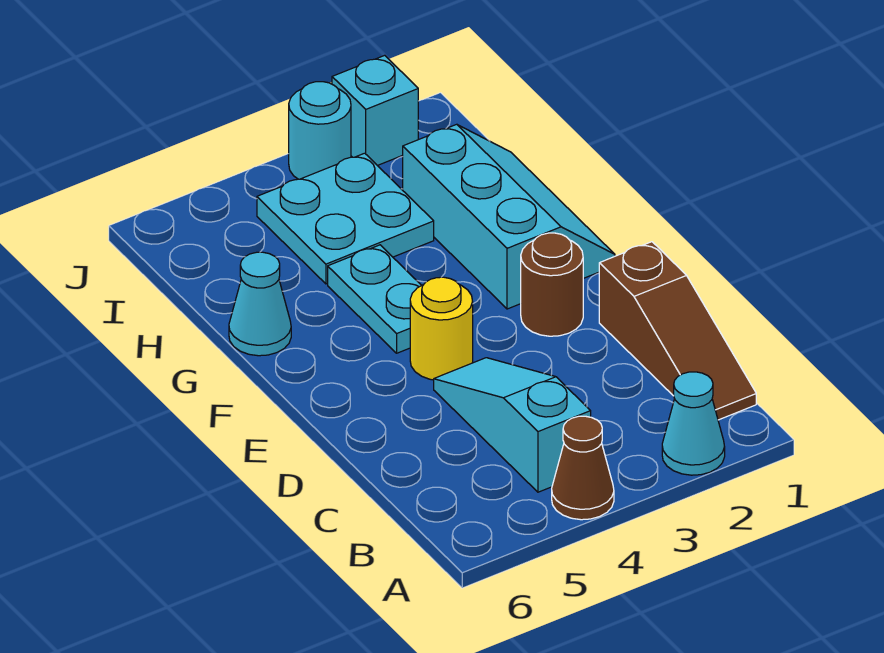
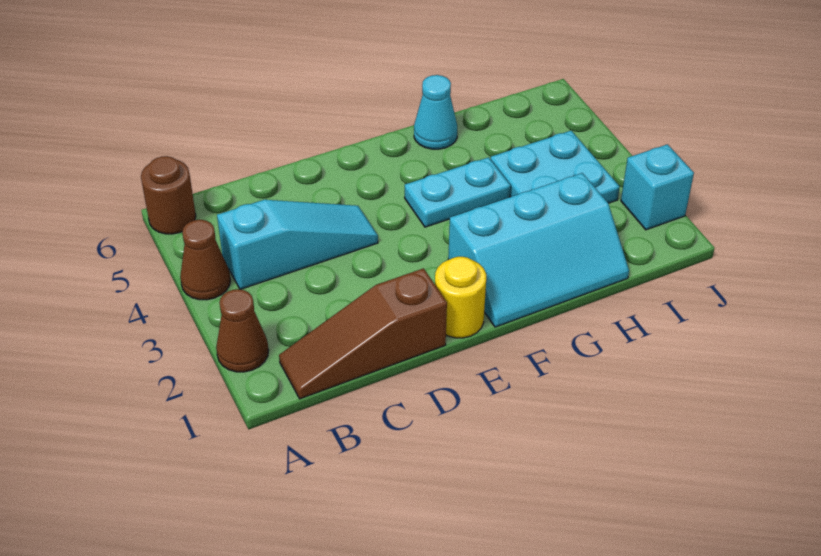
cyan cone A2 level 1 -> brown cone A2 level 1
brown round brick E2 level 1 -> brown round brick A6 level 1
yellow round brick E4 level 1 -> yellow round brick E1 level 1
cyan round brick J3 level 1 -> none

